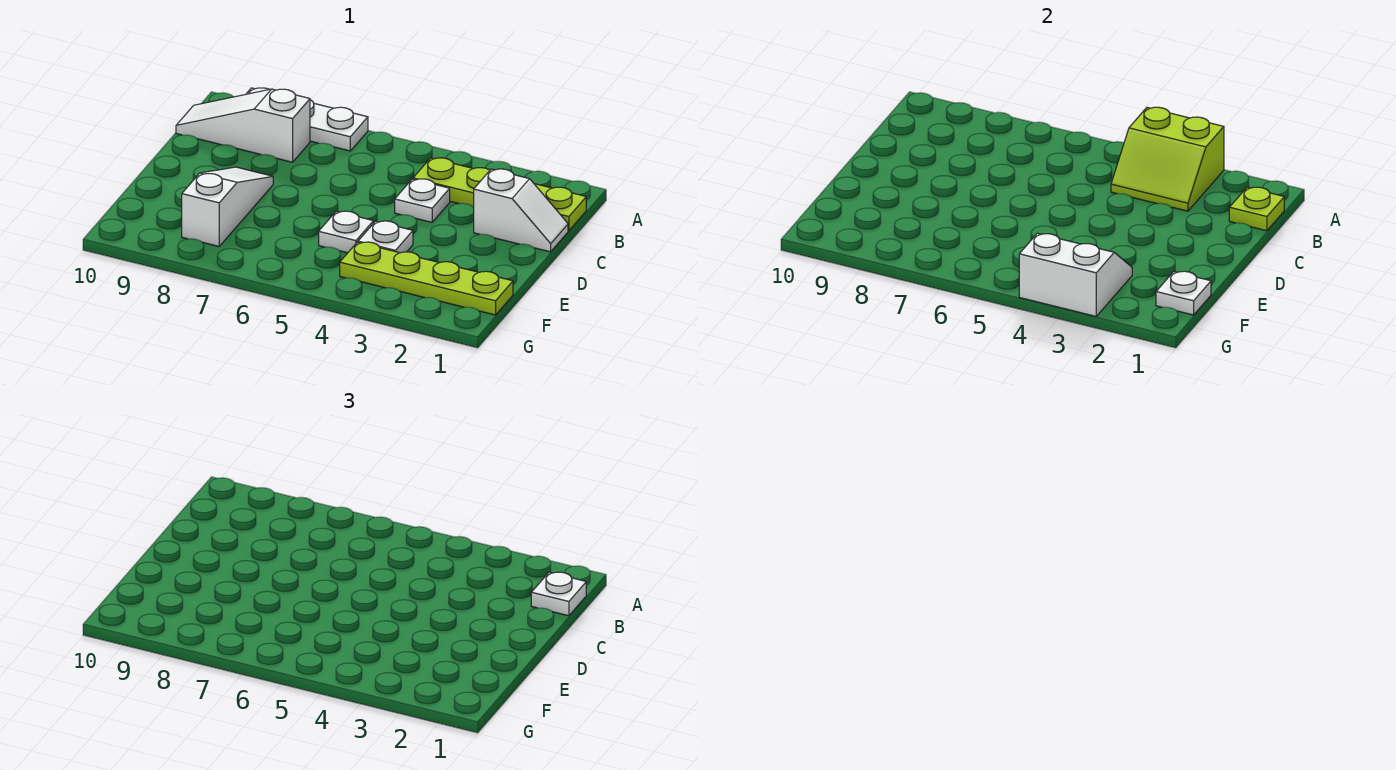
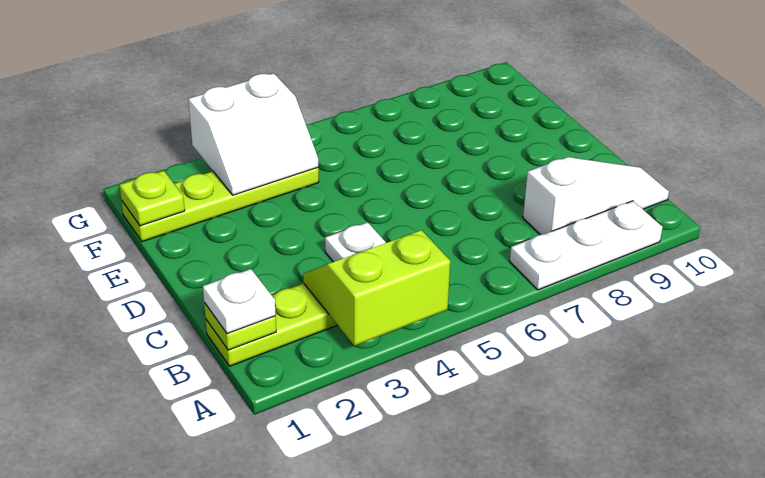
white slope C1:C2 level 1 top 2 -> none
white slope D8:F8 level 1 top F -> none
white plate E4 level 1 -> none
white plate E5 level 1 -> none
white plate F1 level 2 -> lime plate F1 level 2

